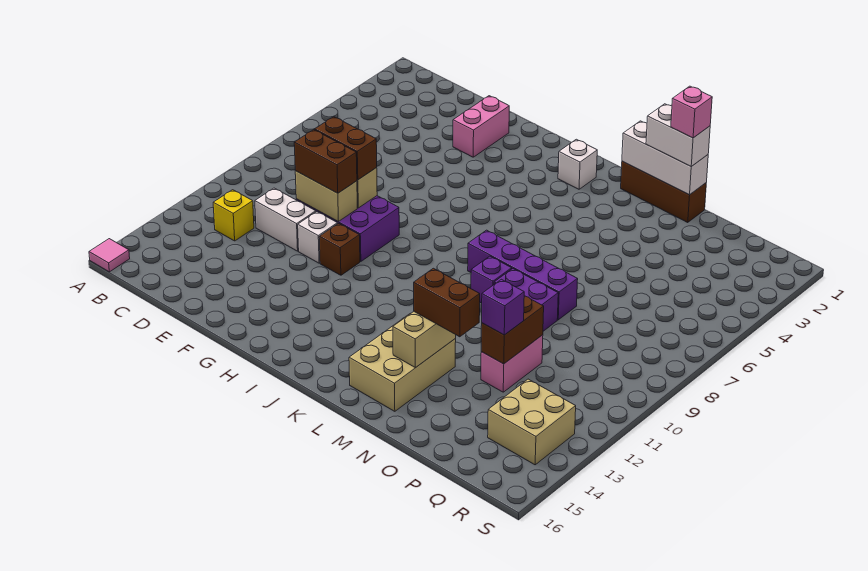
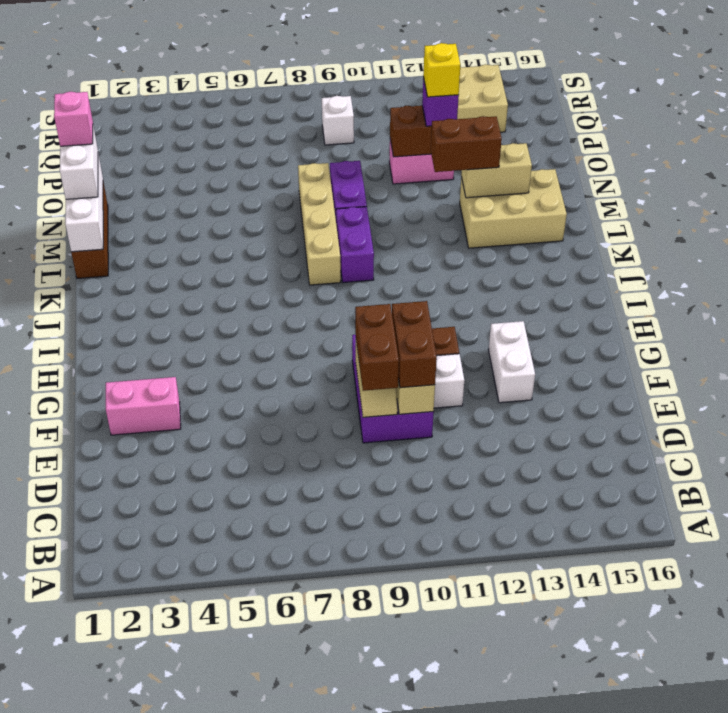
pink tile A16 level 1 -> none
yellow brick C12 level 1 -> yellow brick O12 level 4
white brick D11:E11 level 1 -> white brick F13:G13 level 1
white brick J2 level 1 -> white brick Q9 level 1
purple brick K8:N8 level 1 -> tan brick K8:N8 level 1
purple brick L9 level 1 -> purple brick K9:L9 level 1
brown brick M13:N13 level 3 -> brown brick M12:M13 level 3

